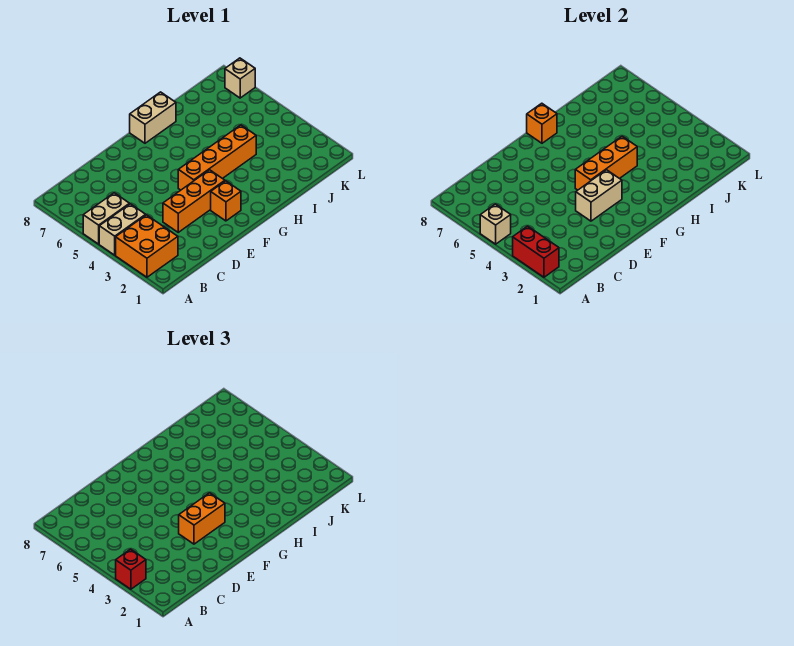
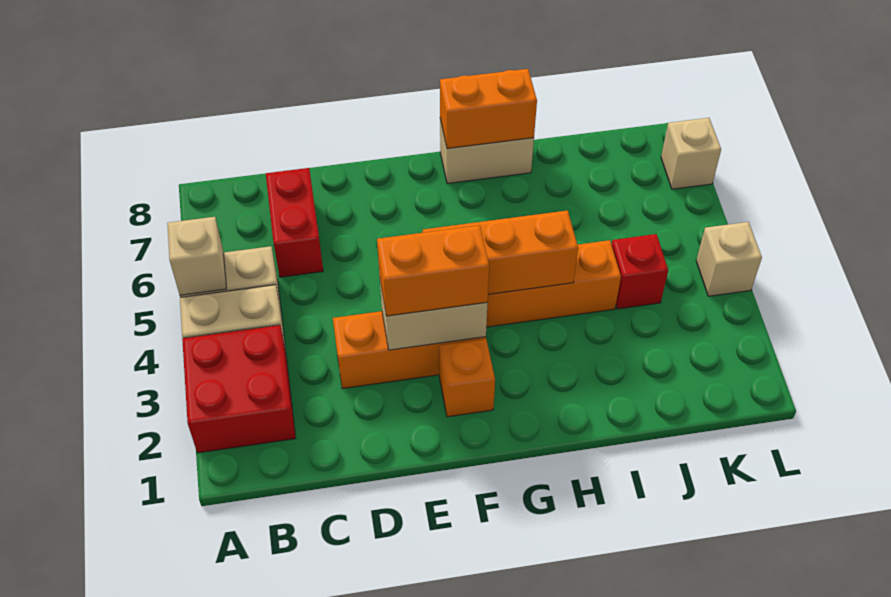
orange brick A2:B3 level 1 -> red brick A2:B3 level 1
red brick A2:A3 level 2 -> red brick C6:C7 level 1
red brick A3 level 3 -> red brick J4 level 1
orange brick G8 level 2 -> orange brick G8:H8 level 2
none -> tan brick L4 level 1

